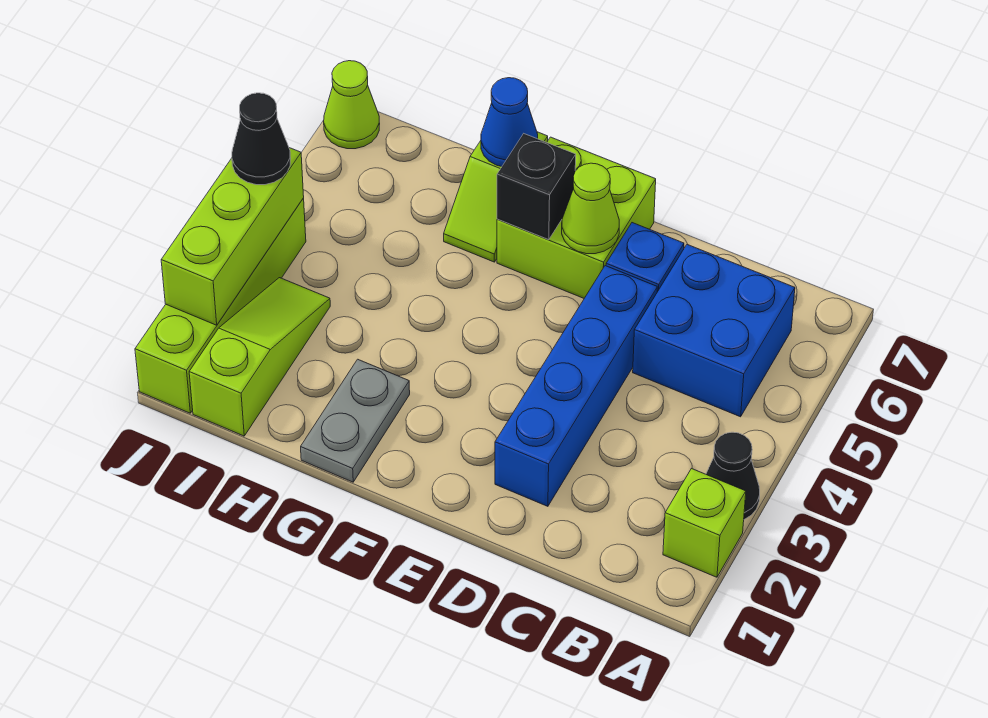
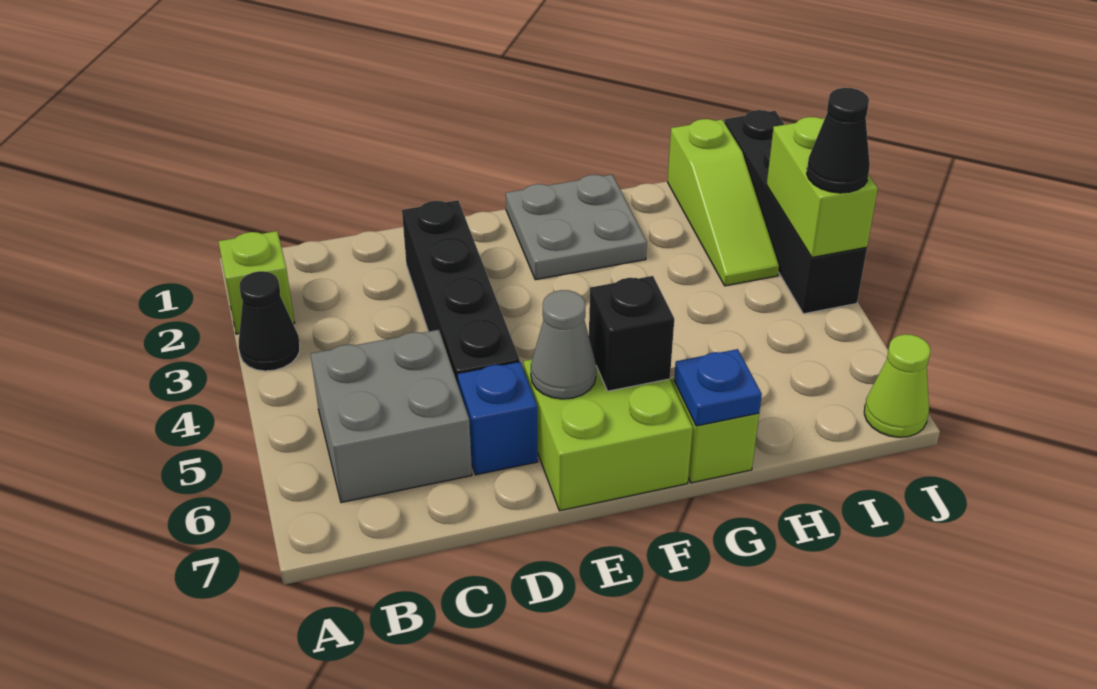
blue brick B5:C6 level 1 -> grey brick B5:C6 level 1
blue brick D2:D5 level 1 -> black brick D2:D5 level 1
lime cone E6 level 2 -> grey cone E6 level 2
grey plate G1:G2 level 1 -> grey plate F1:G2 level 1
blue cone G7 level 2 -> blue plate G7 level 2
lime brick J1:J4 level 1 -> black brick J1:J4 level 1
lime brick J2:J4 level 2 -> lime brick J3:J4 level 2

